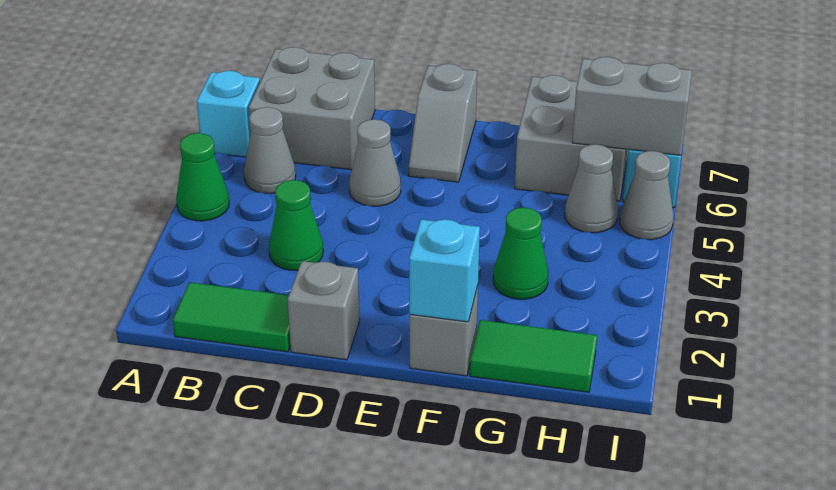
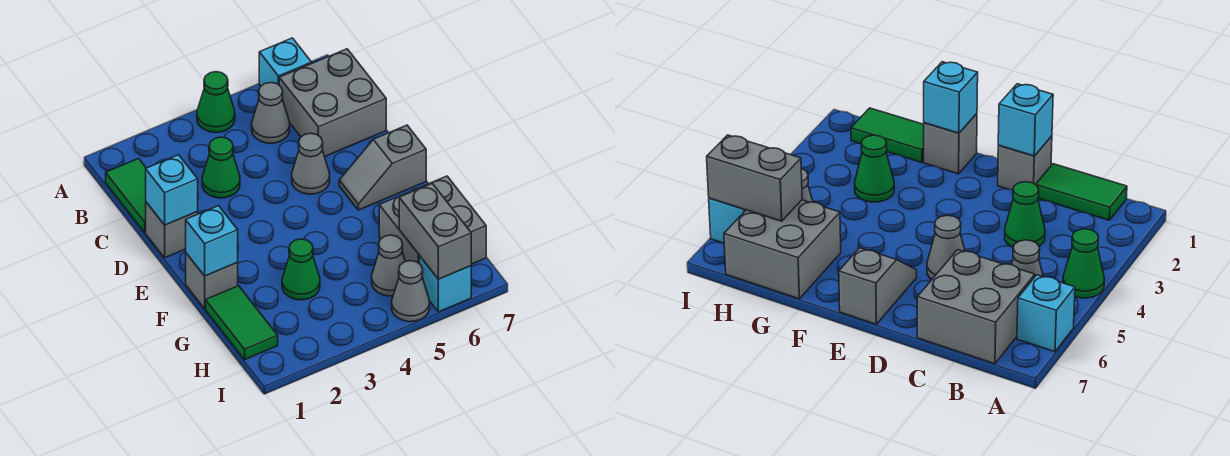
none -> cyan brick D1 level 2

